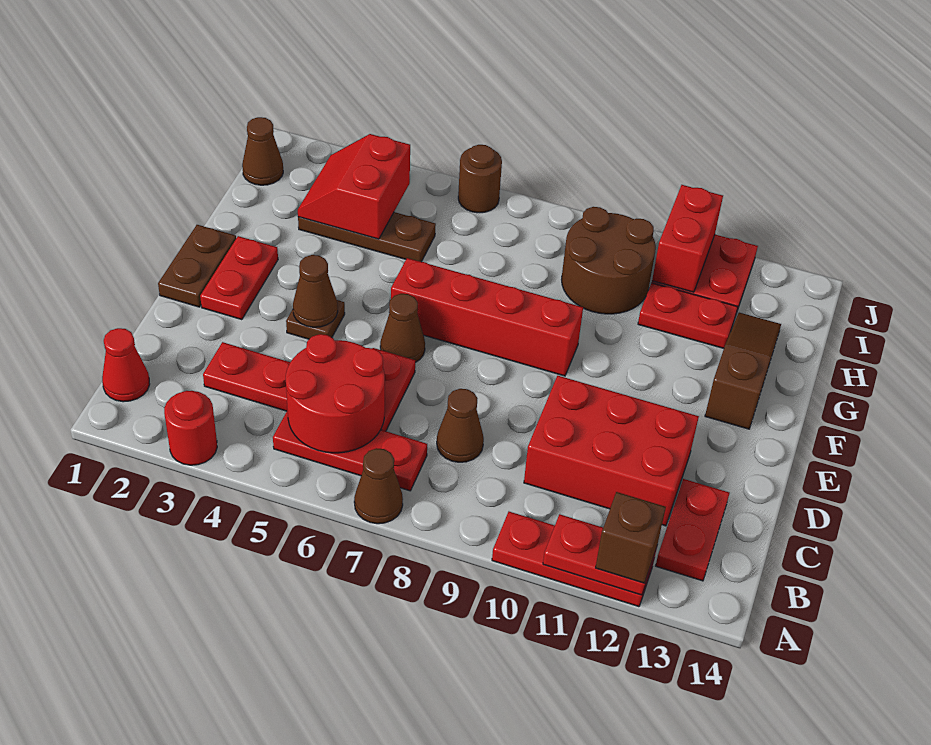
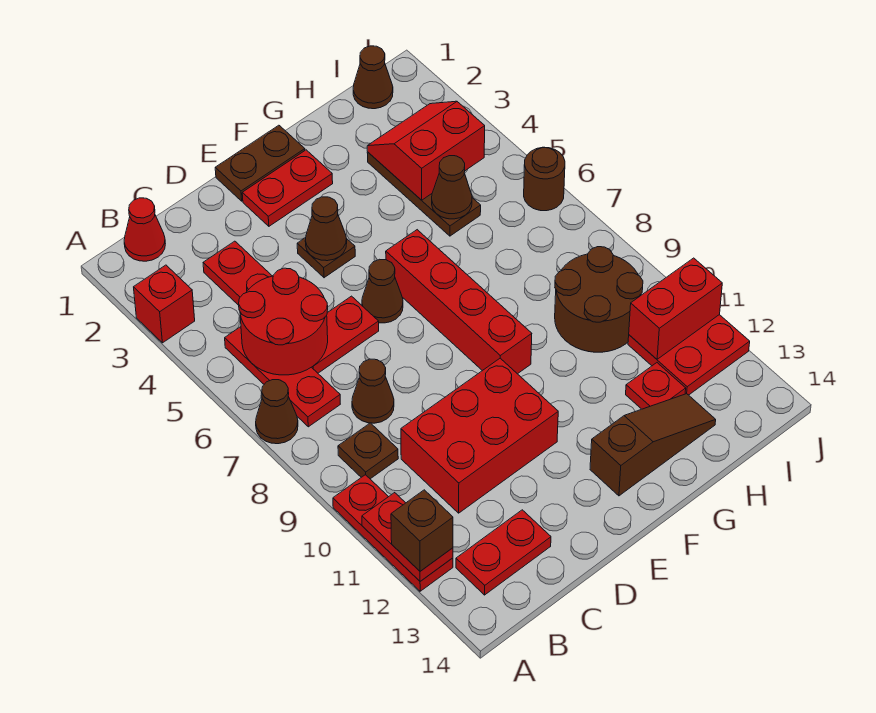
red round brick A3 level 1 -> red brick A3 level 1
none -> brown plate B9 level 1
red brick C10:D12 level 1 -> red brick C10:E11 level 1
none -> brown cone H5 level 2
red plate H11:H12 level 1 -> red plate H12 level 1

